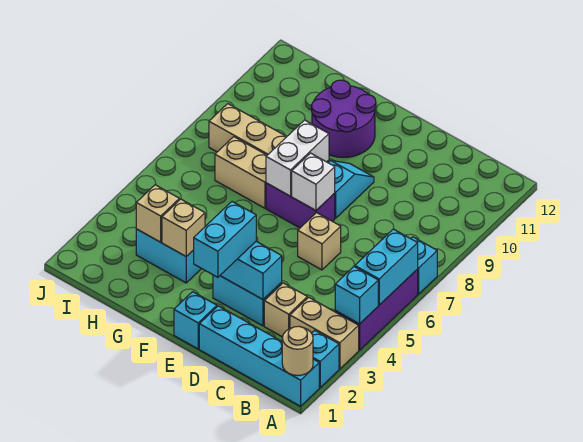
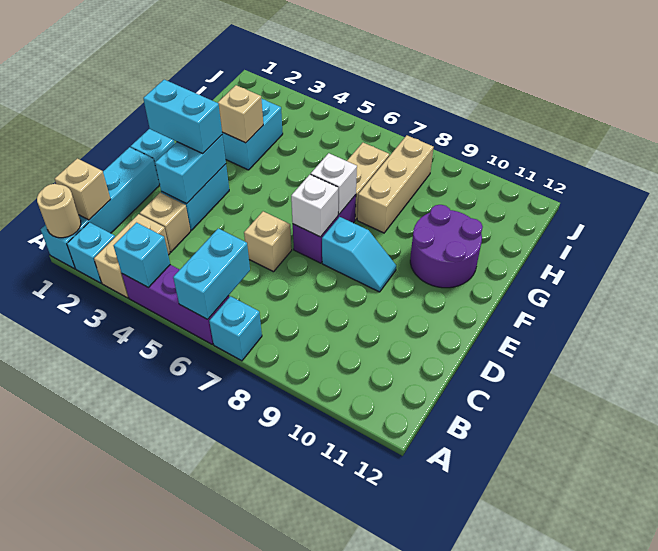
cyan brick A5:A6 level 2 -> cyan brick A6:B6 level 2
white brick F7:F8 level 2 -> white brick F7 level 2
tan brick H3 level 2 -> tan brick B1 level 2

